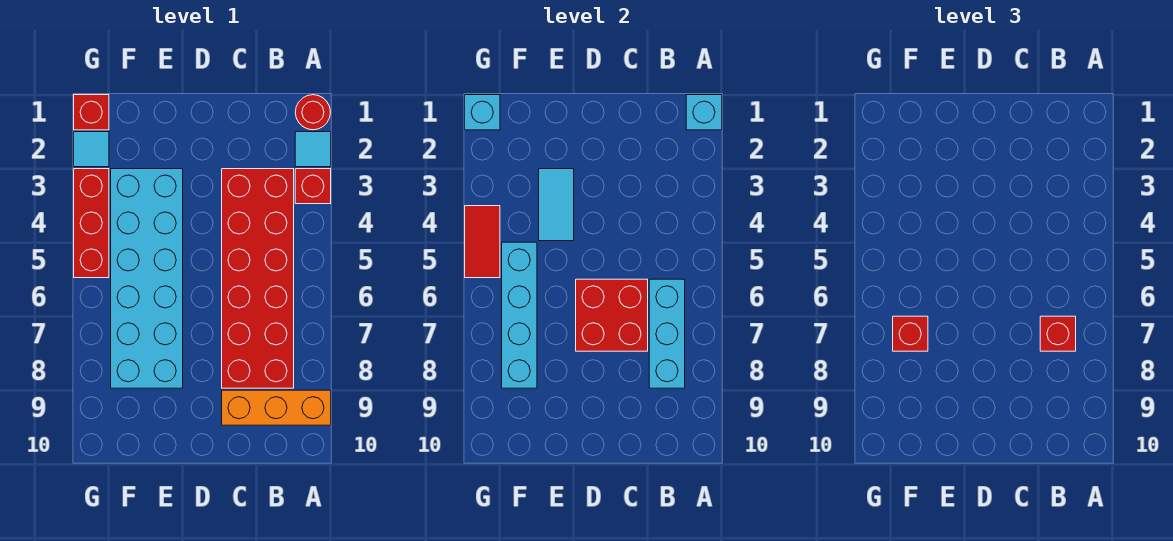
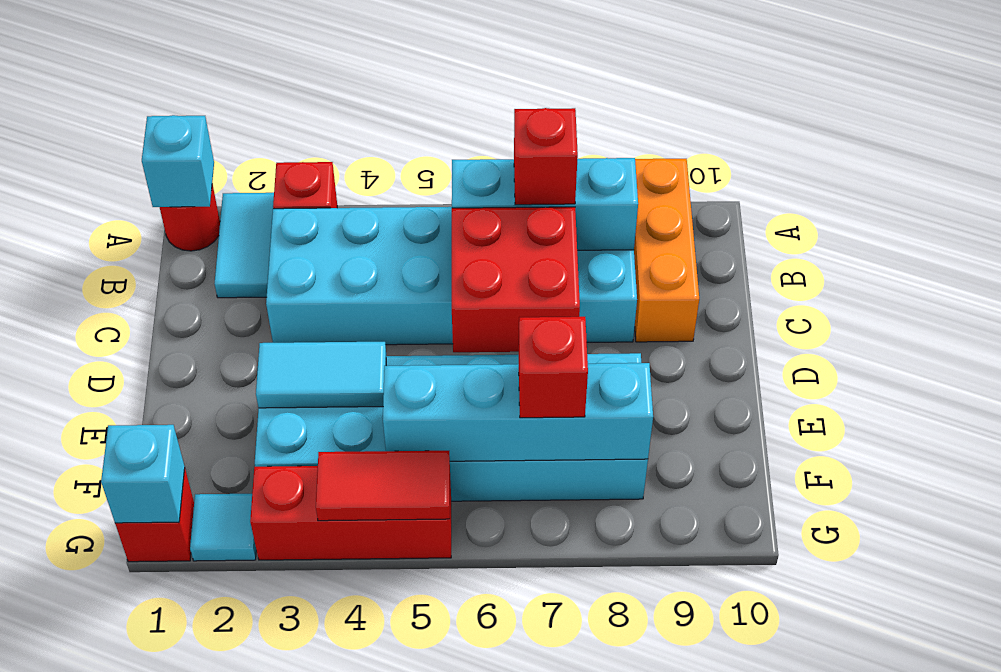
cyan tile A2 level 1 -> cyan tile A2:B2 level 1
red brick B3:C8 level 1 -> cyan brick B3:C8 level 1

